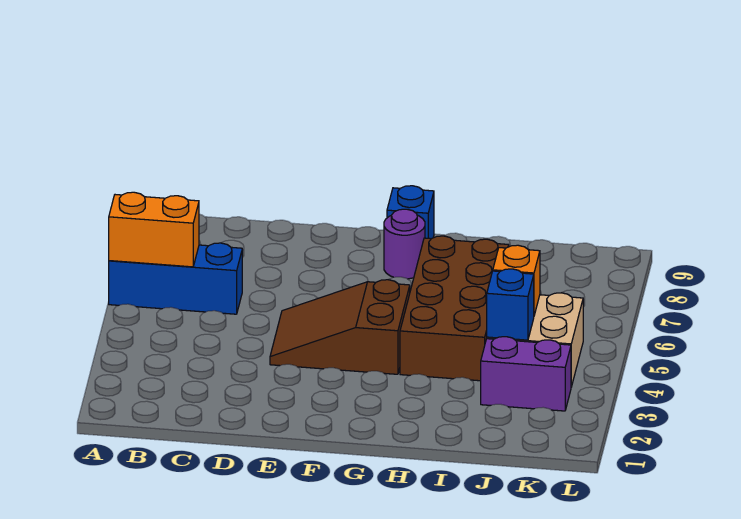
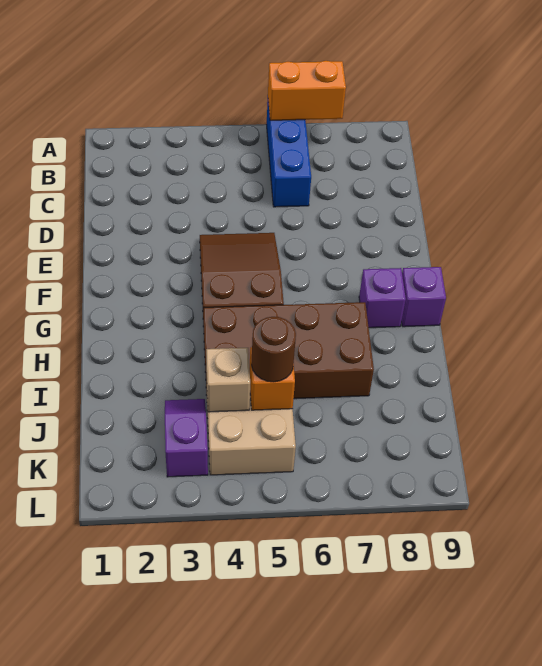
orange brick A6:B6 level 2 -> orange brick A6:A7 level 2
purple round brick G8 level 1 -> purple brick G8 level 1
blue brick G9 level 1 -> purple brick G9 level 1
purple brick J3:K3 level 1 -> purple slope J3:K3 level 1 top K
blue brick J4 level 2 -> tan brick J4 level 2
none -> brown round brick J5 level 3

